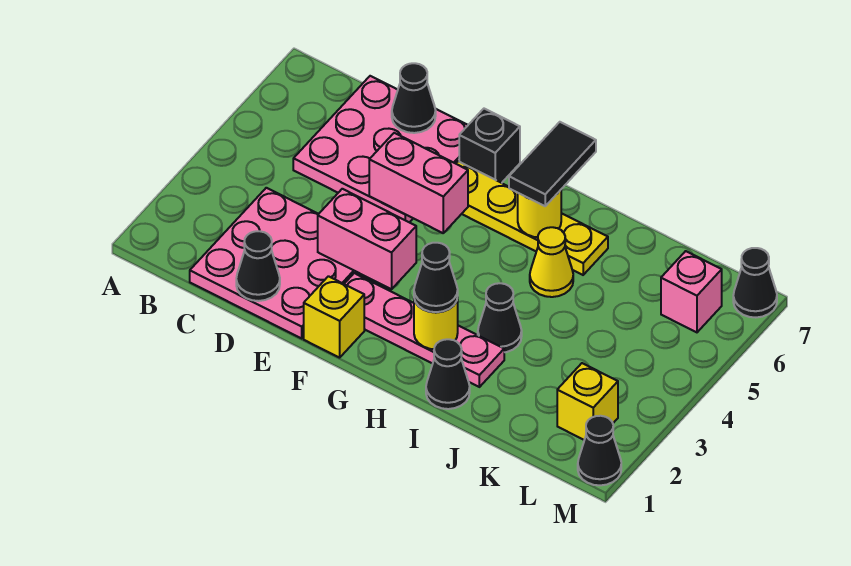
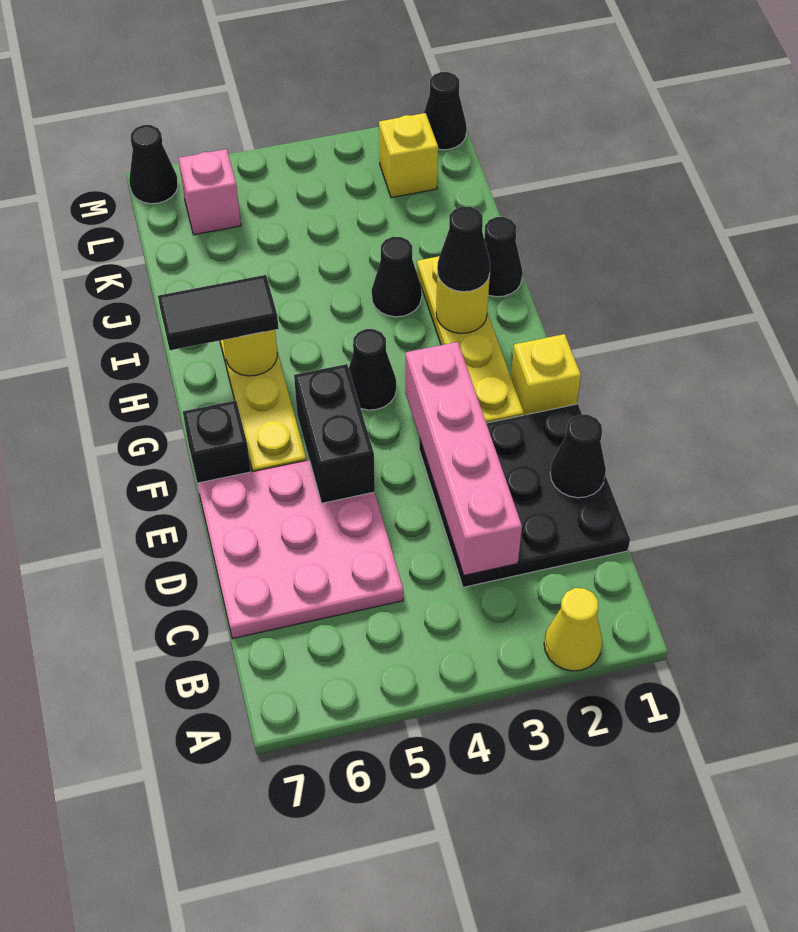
pink plate C1:E3 level 1 -> black plate C1:E3 level 1
black cone D7 level 2 -> black cone G4 level 1
pink brick E3:F3 level 2 -> pink brick C3:F3 level 2
pink brick E5:F5 level 2 -> black brick E5:F5 level 2
pink plate F2:I2 level 1 -> yellow plate F2:I2 level 1
yellow cone I5 level 1 -> yellow cone A2 level 1

